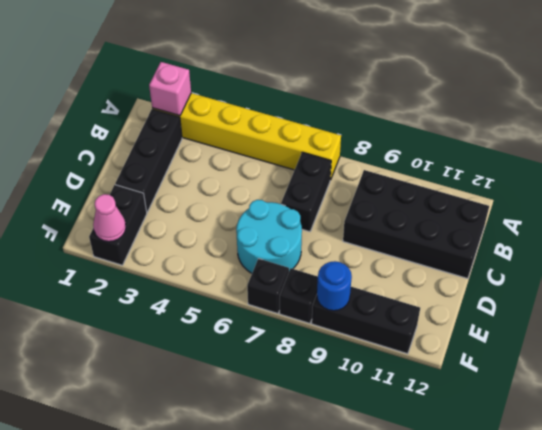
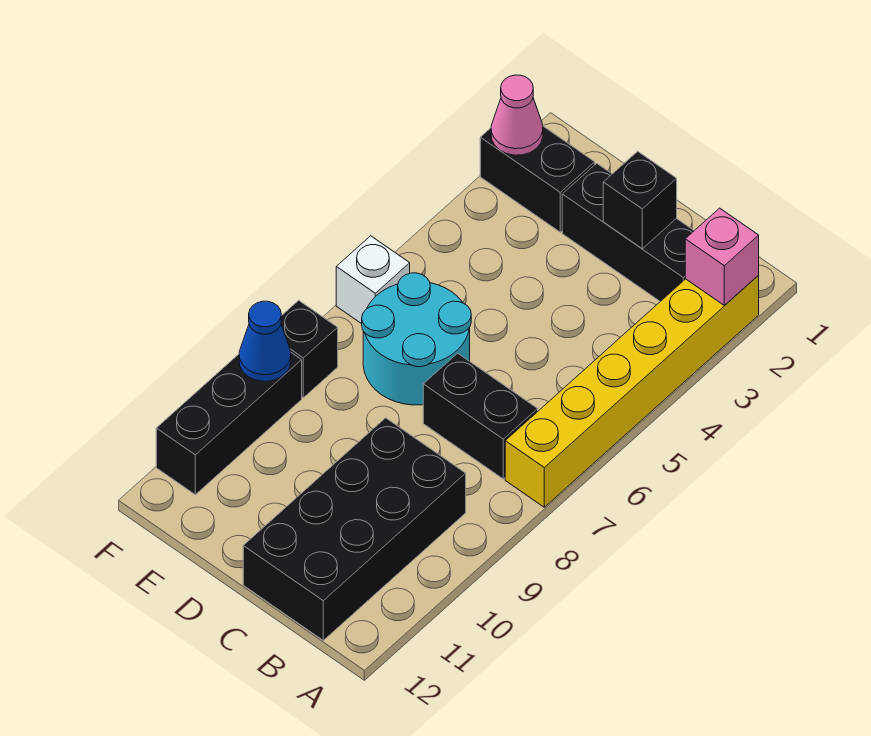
none -> white brick F6 level 1
black brick F7 level 1 -> black brick C2 level 2
blue round brick F9 level 2 -> blue cone F9 level 2

